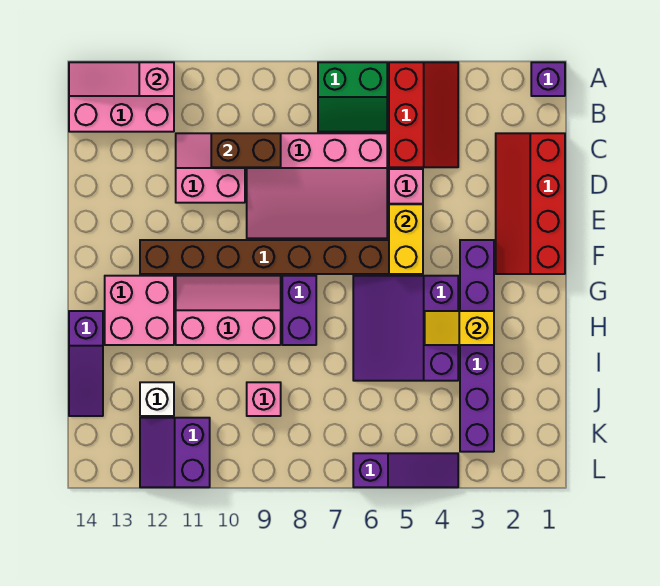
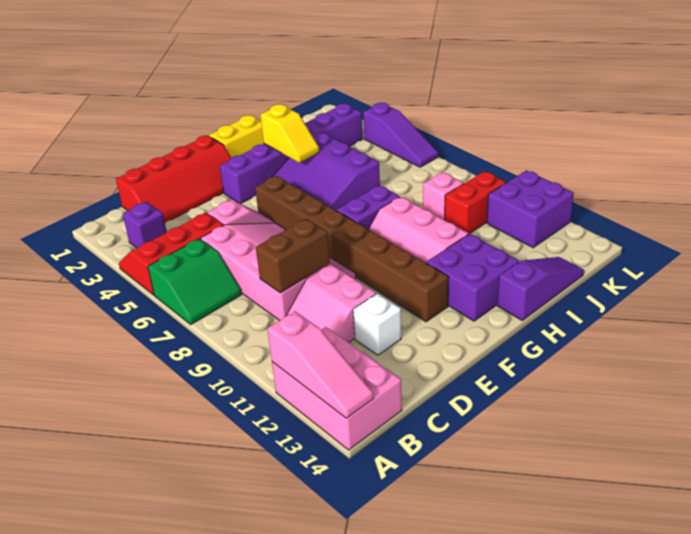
purple brick A1 level 1 -> purple brick B3 level 1
green slope A6:B7 level 1 top A -> green slope A6:B7 level 1 top 6
brown brick C9:C10 level 2 -> brown brick C9:D9 level 2
yellow brick E5:F5 level 2 -> yellow brick G1:H1 level 1
purple slope G4:I6 level 1 top 4 -> purple slope G4:I6 level 1 top I
pink brick G12:H13 level 1 -> purple brick G12:H13 level 1
none -> red brick J10:K10 level 1
white brick J12 level 1 -> white brick D12 level 1
purple slope K11:L12 level 1 top 11 -> purple brick K11:L12 level 1
purple slope L4:L6 level 1 top 6 -> purple slope L4:L6 level 1 top 4

